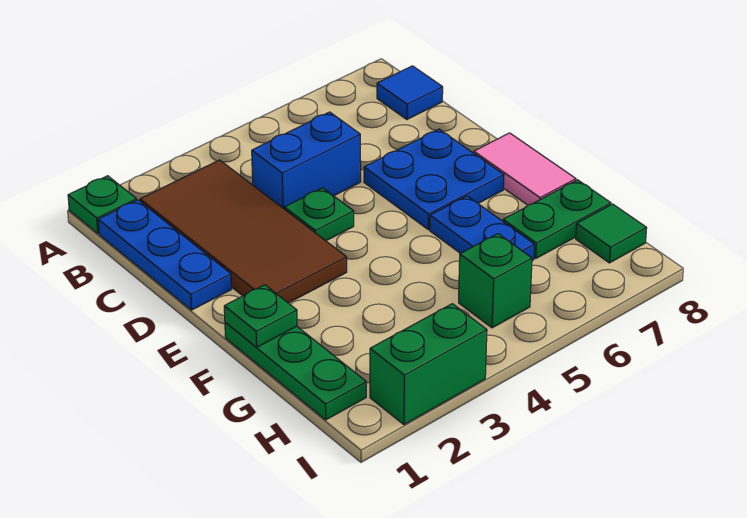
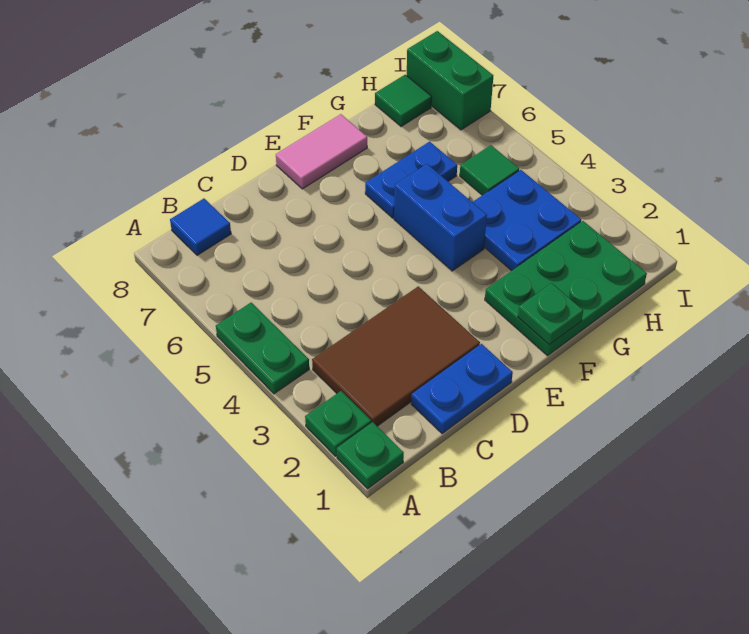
blue plate B1:D1 level 1 -> blue plate C1:D1 level 1
brown tile B2:E3 level 1 -> brown tile B2:D3 level 1
blue brick C4:C5 level 1 -> blue brick F4:F5 level 1
green plate D4 level 1 -> green plate A2 level 1
blue plate D6:E7 level 1 -> blue plate G3:H4 level 1
green plate F1:H1 level 1 -> green plate F1:H2 level 1
green plate G7:G8 level 1 -> green plate A4:A5 level 1
green brick H5 level 1 -> green tile H5 level 1
green brick I2:I3 level 1 -> green brick I7:I8 level 1

